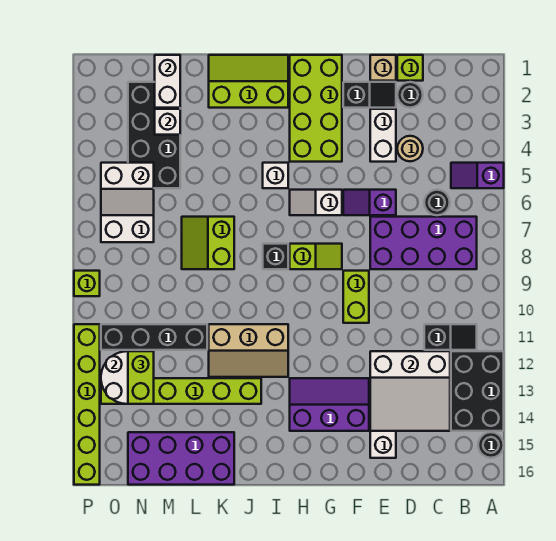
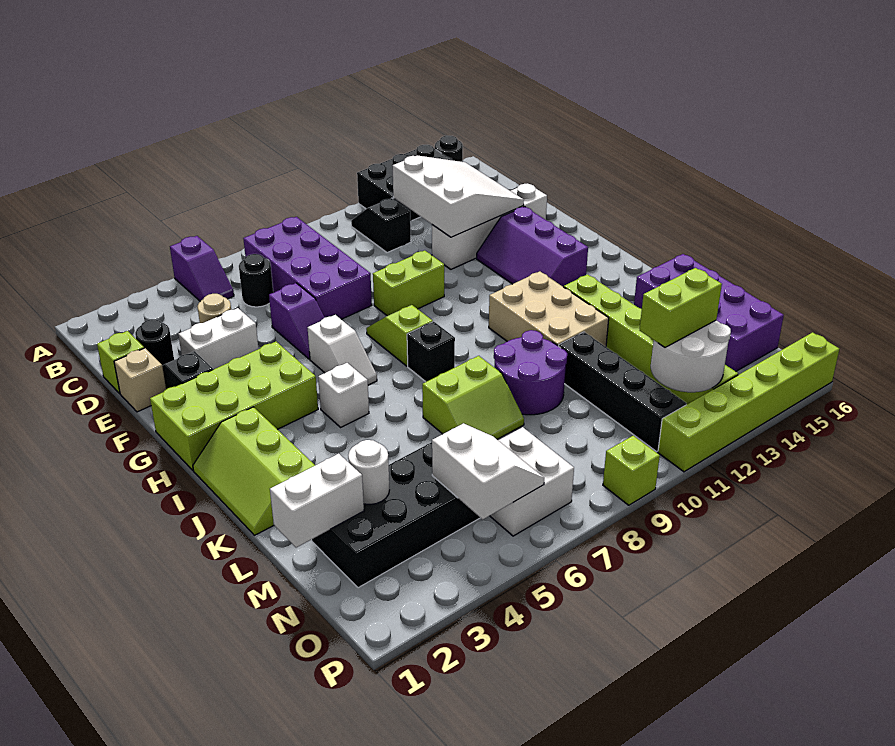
tan slope I11:K12 level 1 top 11 -> tan brick I11:K12 level 1
none -> purple round brick K9:L10 level 1
white brick M3 level 2 -> white round brick M3 level 2

